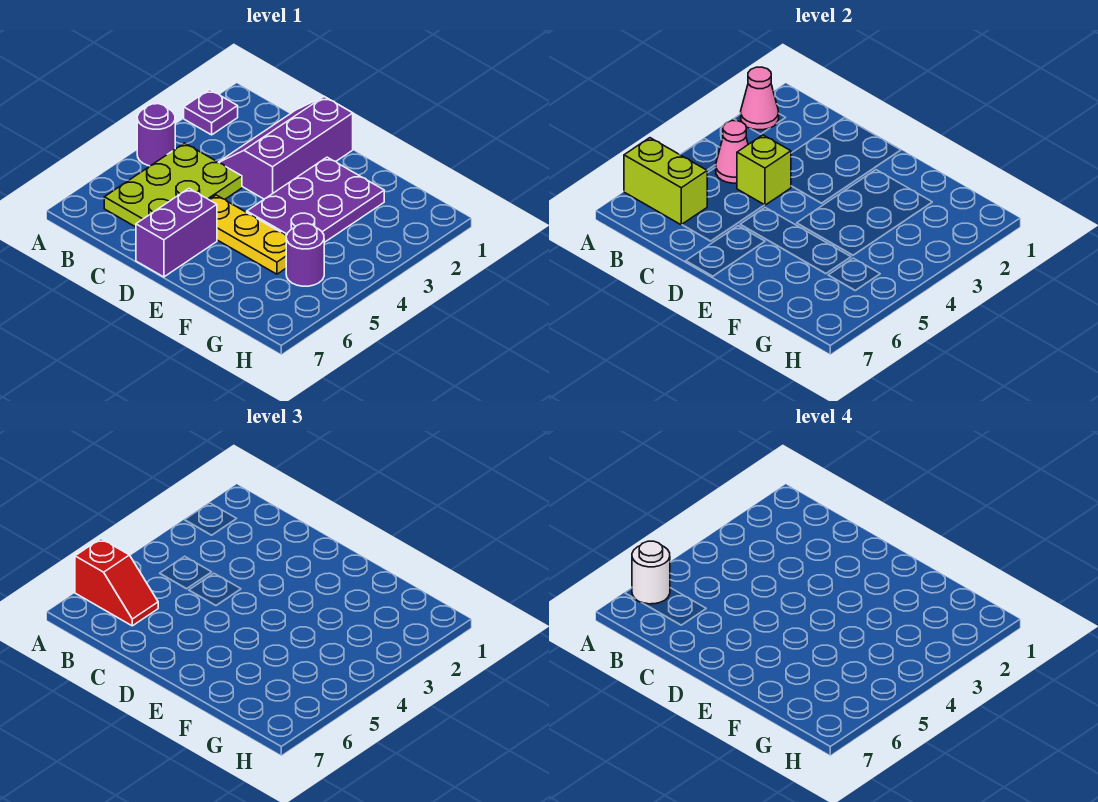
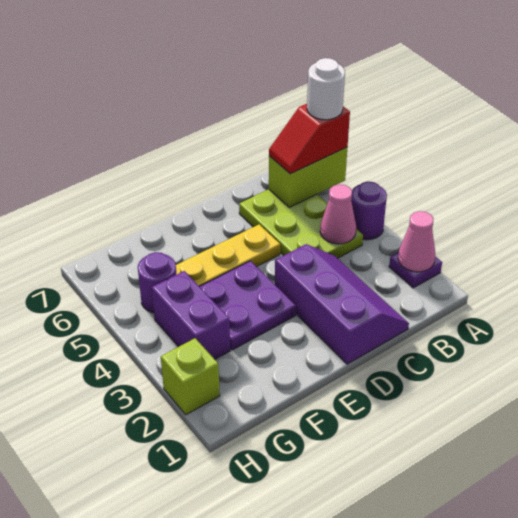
lime brick C4 level 2 -> lime brick H2 level 1
purple brick D6:D7 level 1 -> purple brick G3:G4 level 1
purple plate E2:F4 level 1 -> purple plate E3:F4 level 1

